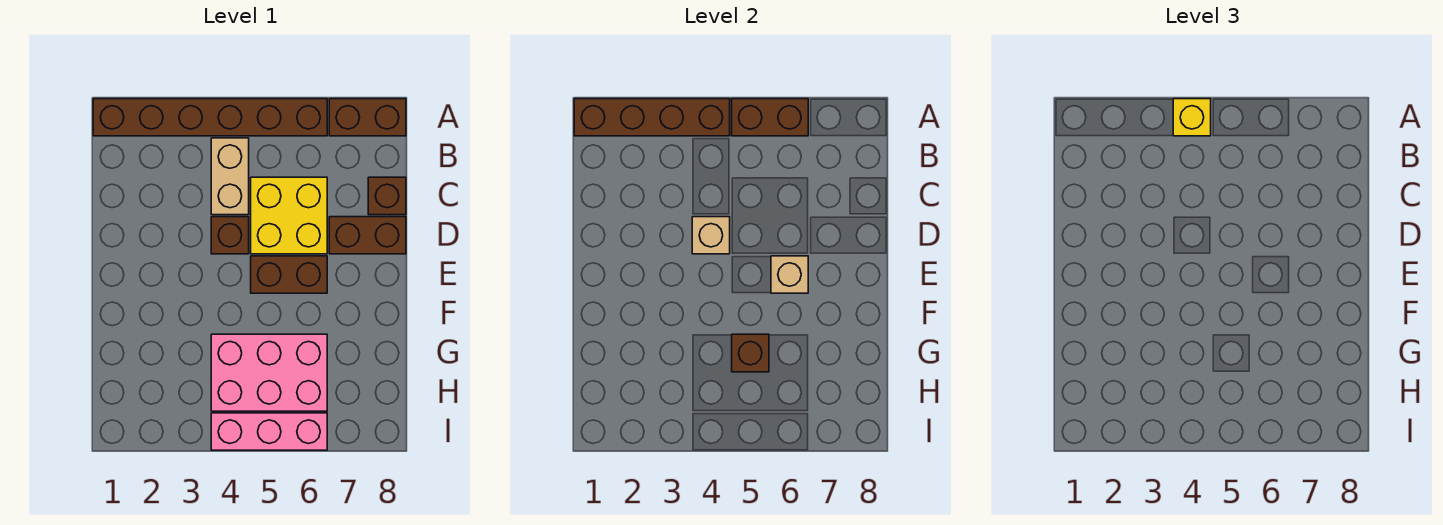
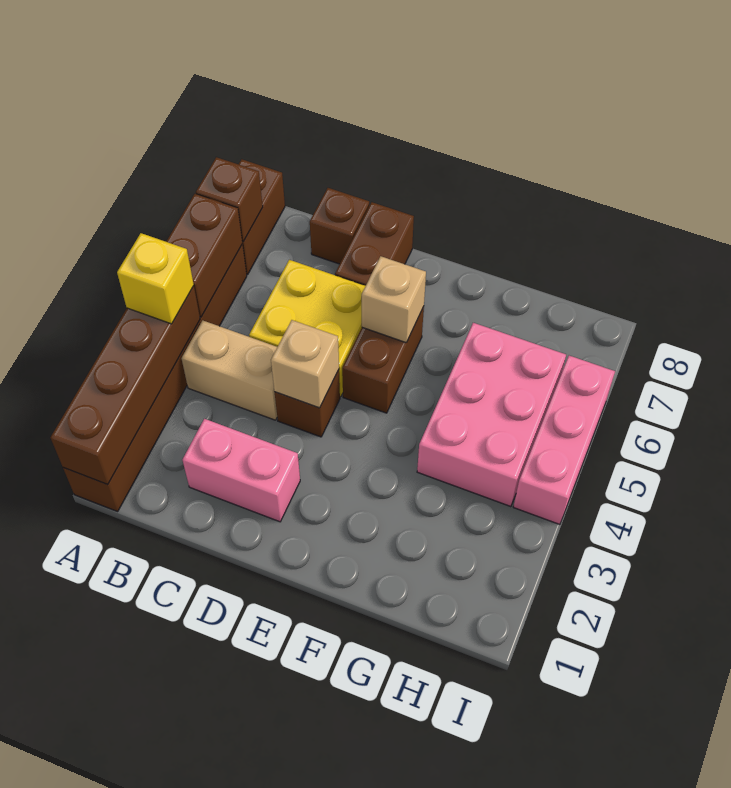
none -> pink brick C2:D2 level 1
brown brick G5 level 2 -> brown brick A7 level 2

